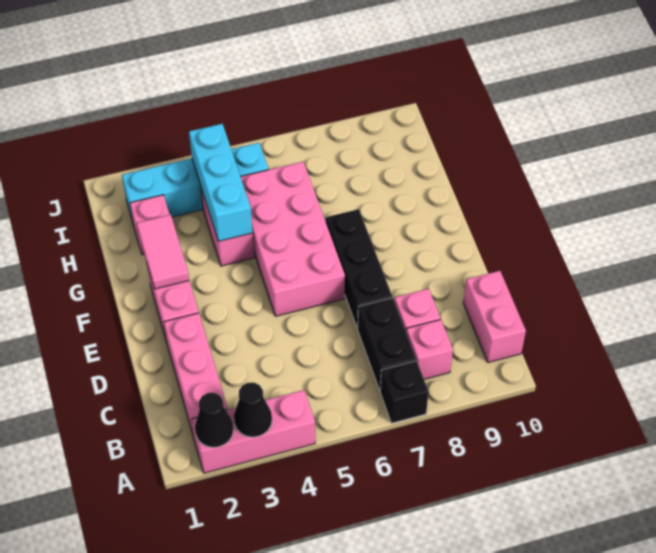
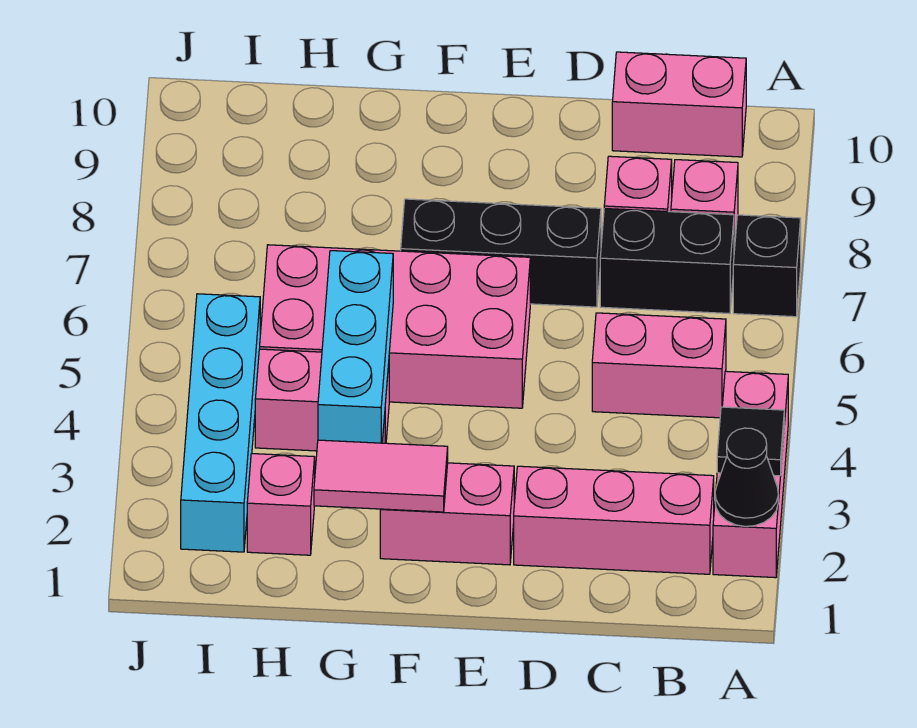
black cone A3 level 2 -> black tile A3 level 2
none -> pink brick B5:C5 level 1
cyan brick G4:I4 level 2 -> cyan brick G3:G5 level 2

